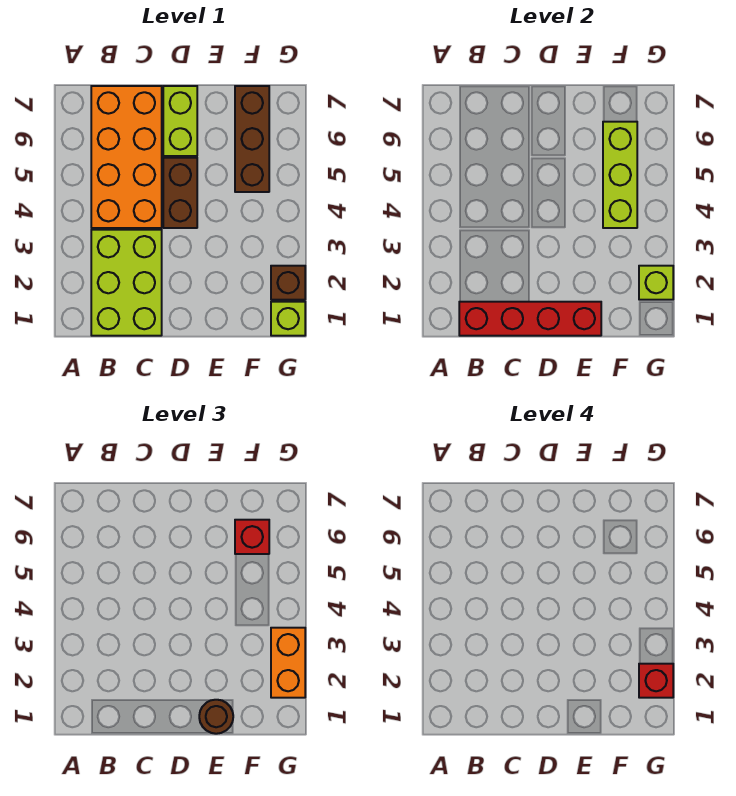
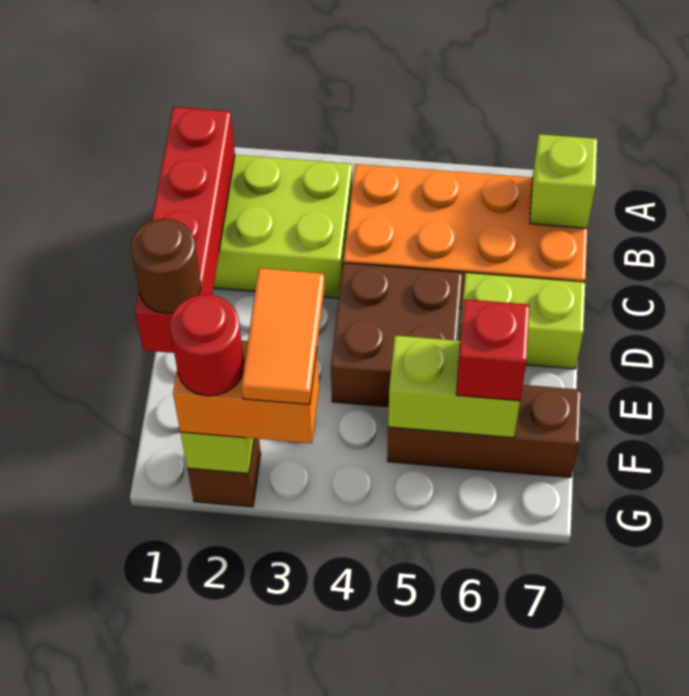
brown brick D4:D5 level 1 -> brown brick D4:E5 level 1
none -> orange tile F3:G3 level 4
lime brick F4:F6 level 2 -> lime brick F5:F6 level 2
lime brick G1 level 1 -> lime brick B7 level 2
red brick G2 level 4 -> red round brick G2 level 4

